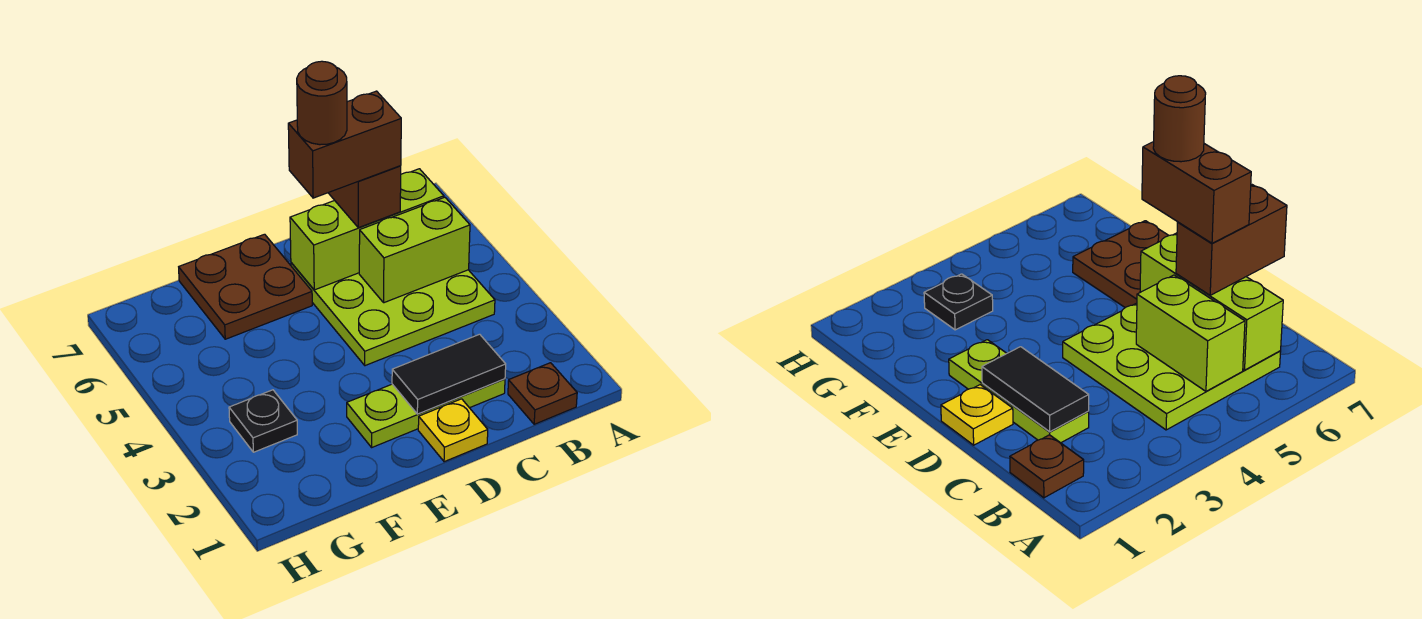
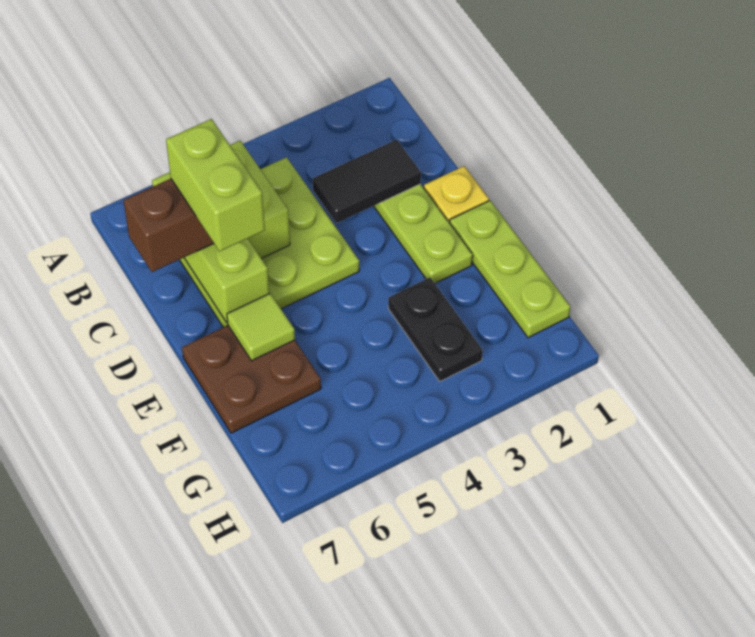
brown plate B1 level 1 -> none
black tile C2:D2 level 2 -> black tile C2:C3 level 2
brown brick C6:D6 level 4 -> lime brick C6:D6 level 4
brown round brick D6 level 5 -> none
none -> lime plate E1:G1 level 1
none -> lime tile E6 level 2
black plate G3 level 1 -> black plate F3:G3 level 1

